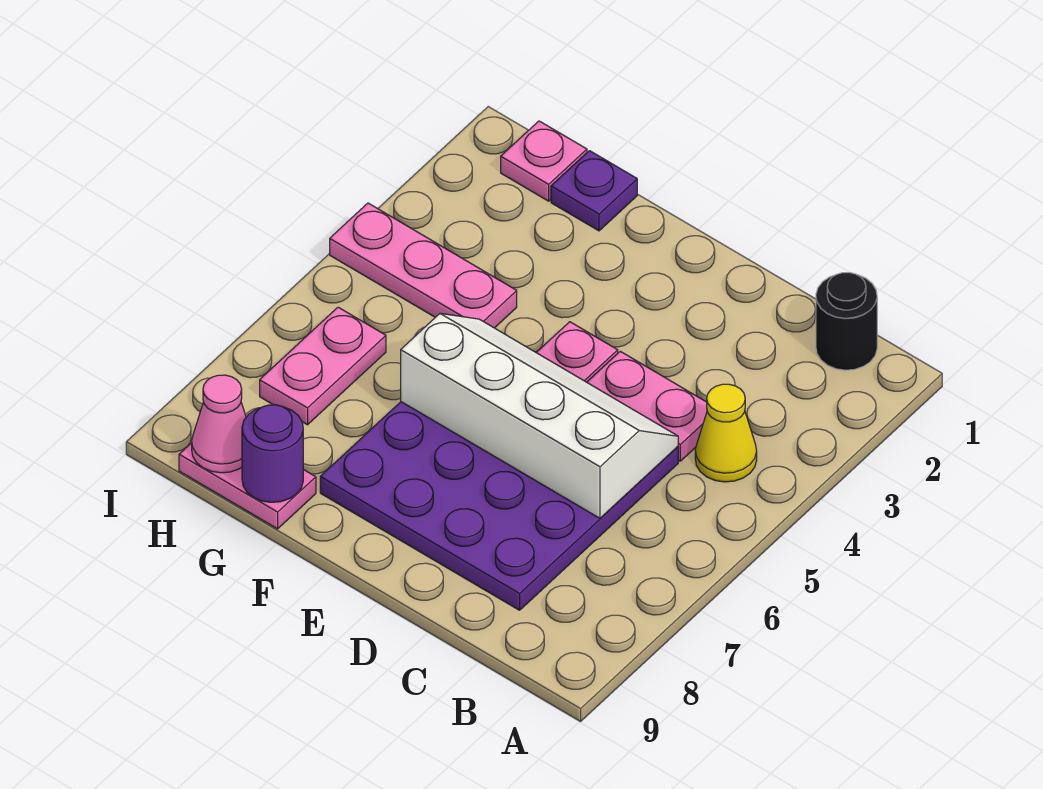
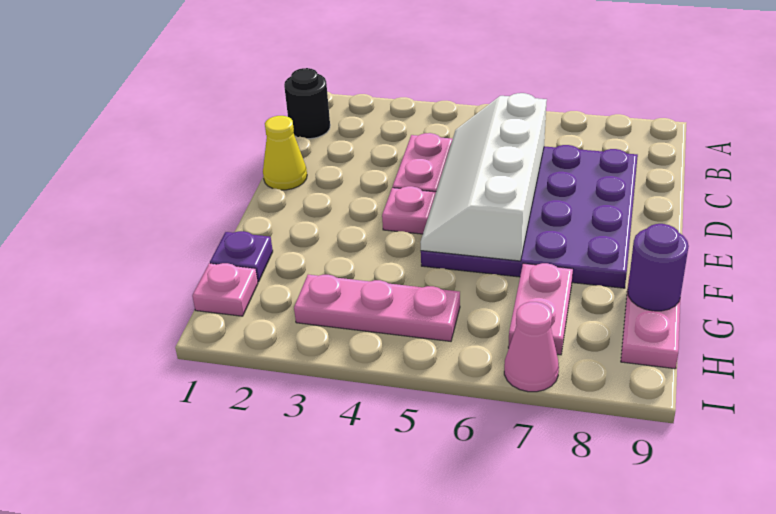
yellow cone B4 level 1 -> yellow cone D1 level 1
pink plate G4:I4 level 1 -> pink plate H3:H5 level 1
pink plate H6:H7 level 1 -> pink plate G7:H7 level 1
pink cone H9 level 2 -> pink cone I7 level 1

